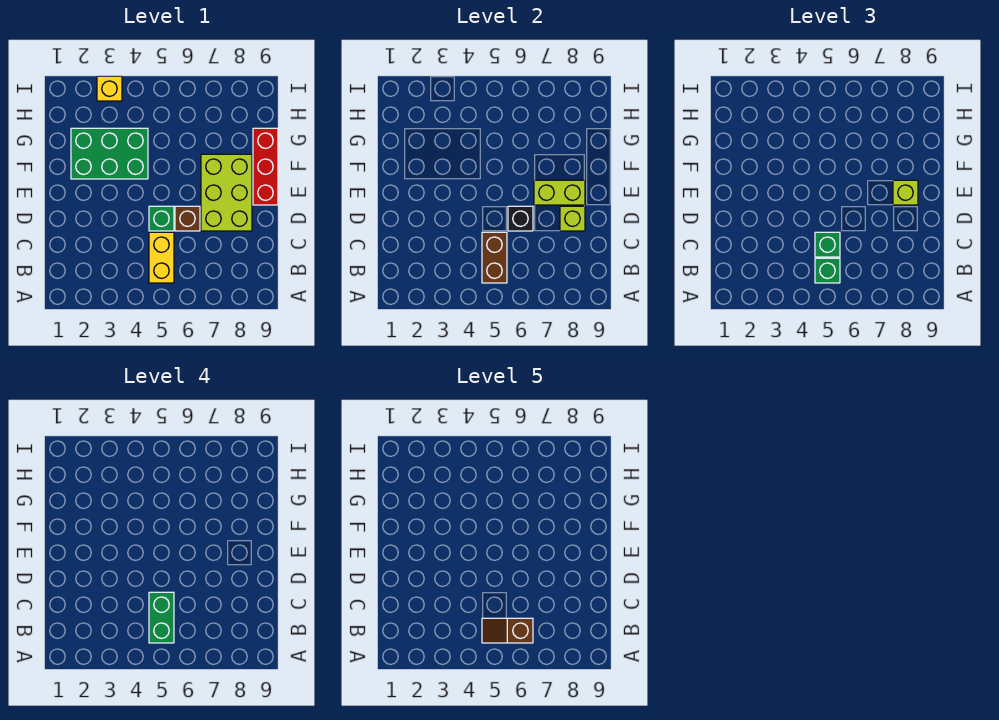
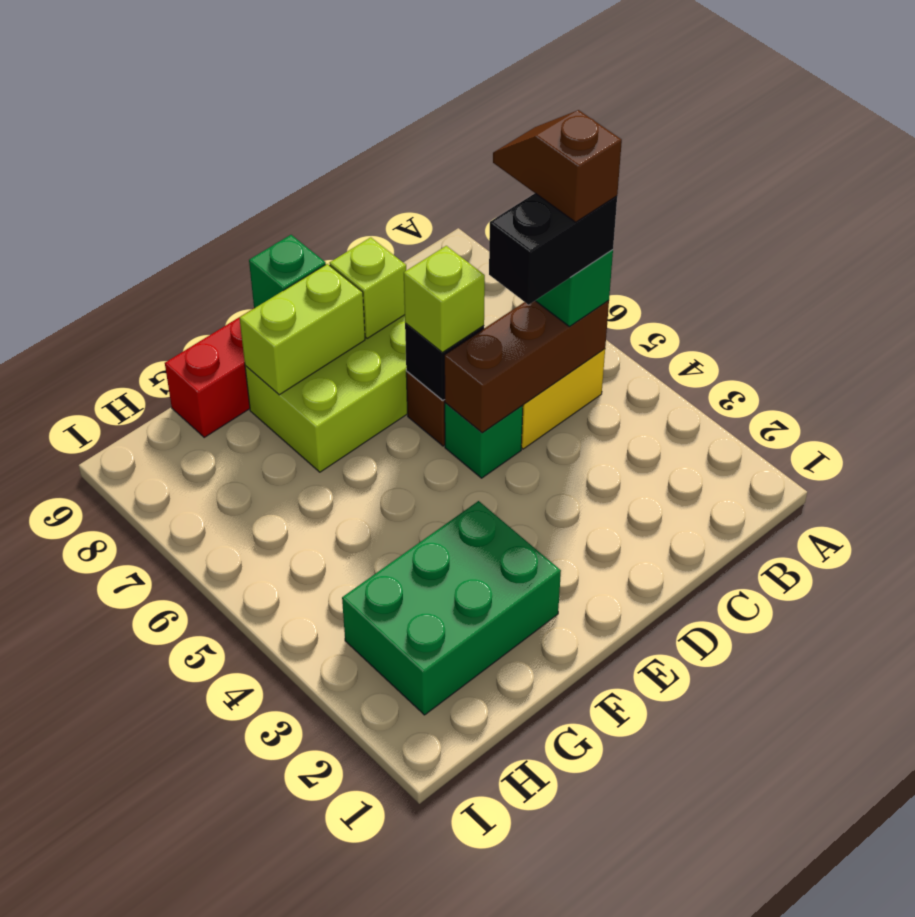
brown brick B5:C5 level 2 -> brown brick B5:D5 level 2
green brick B5:C5 level 4 -> black brick B5:C5 level 4
brown slope B5:B6 level 5 top 6 -> brown slope B5:B6 level 5 top 5
green brick C5 level 3 -> green brick E9 level 2
lime brick E7:E8 level 2 -> lime brick E8:F8 level 2
lime brick E8 level 3 -> lime brick D6 level 3
green brick F2:G4 level 1 -> green brick F2:H3 level 1
yellow brick I3 level 1 -> none

